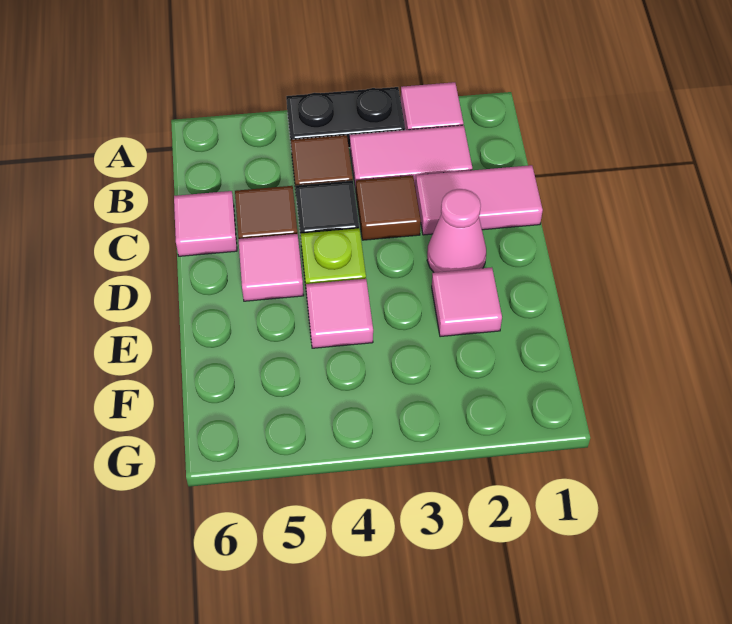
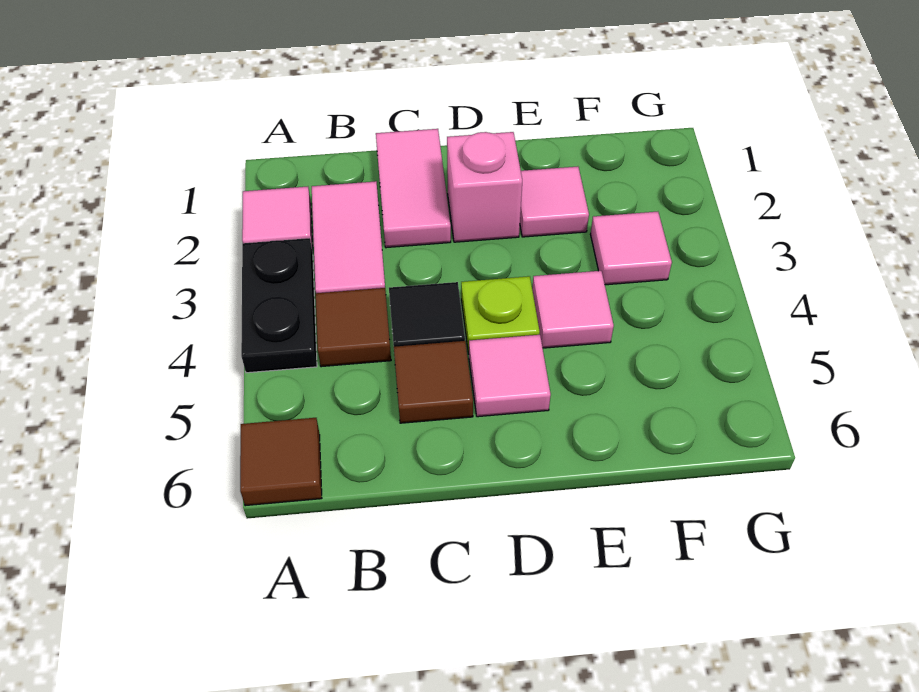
brown tile C3 level 1 -> brown tile A6 level 1
pink tile C6 level 1 -> pink tile F3 level 1
pink cone D2 level 1 -> pink brick D2 level 1

